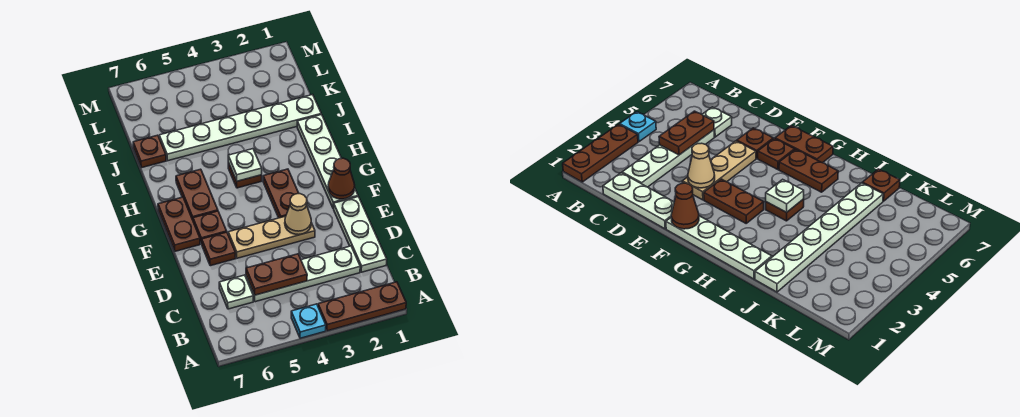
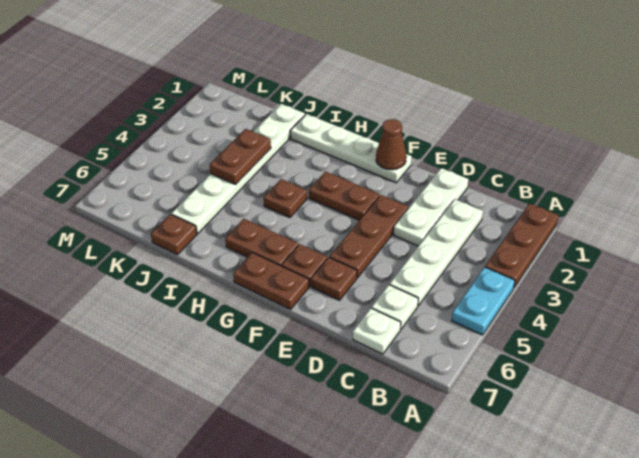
cyan plate A4 level 1 -> cyan plate A4:A5 level 1
white plate C1:E1 level 1 -> white plate D1:D3 level 1
brown plate C4:C5 level 2 -> brown plate J3:J4 level 2
tan plate E3:E5 level 1 -> brown plate E3:E5 level 1
tan cone E3 level 2 -> none
white plate H4 level 2 -> white plate C7 level 1

